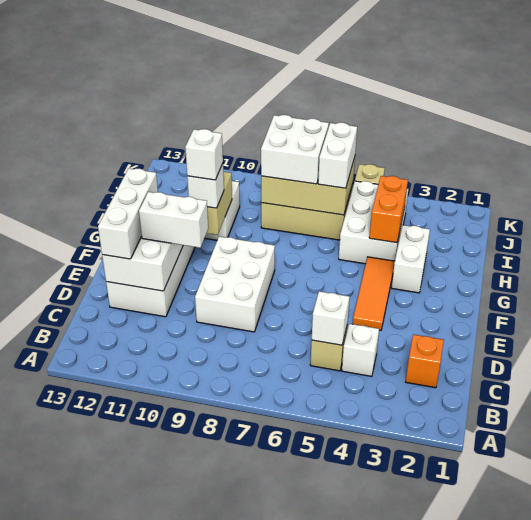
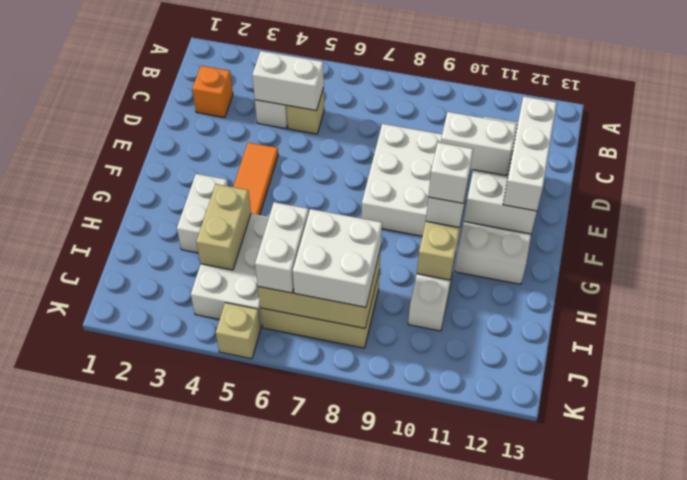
white brick C5 level 2 -> white brick C4:C5 level 2
orange brick H4:I4 level 2 -> tan brick H4:I4 level 2

